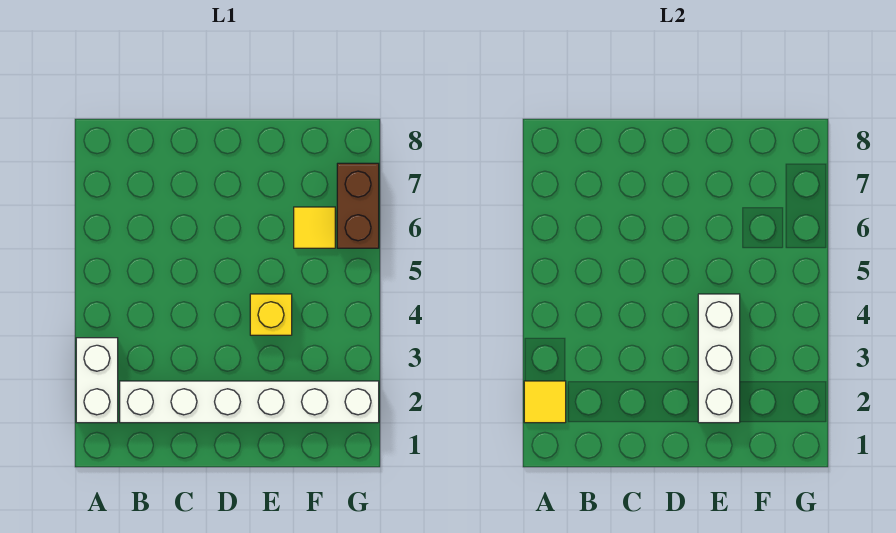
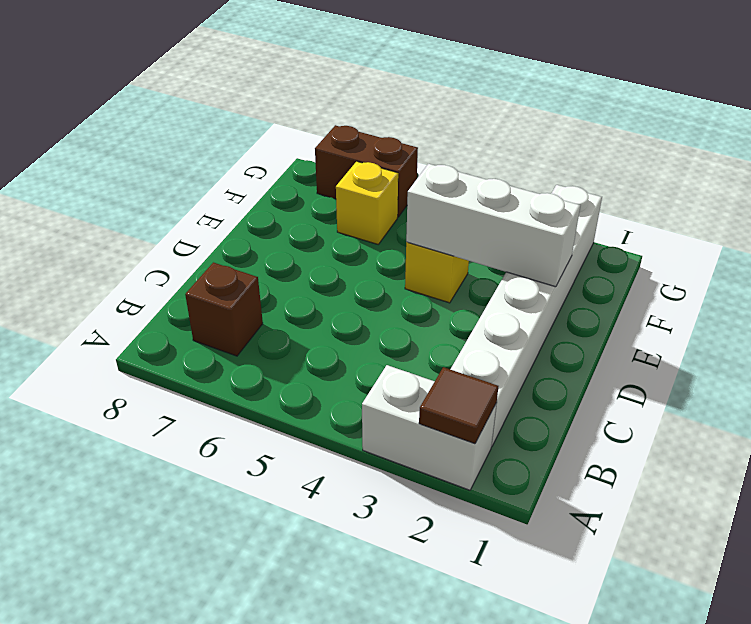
yellow tile A2 level 2 -> brown tile A2 level 2
none -> brown brick B7 level 1
yellow tile F6 level 1 -> yellow brick F6 level 1

